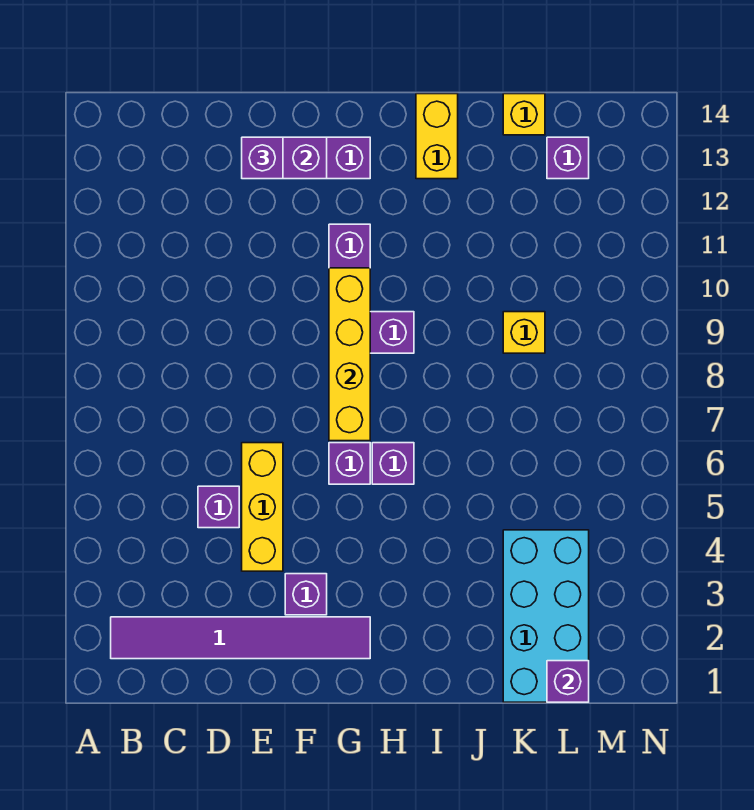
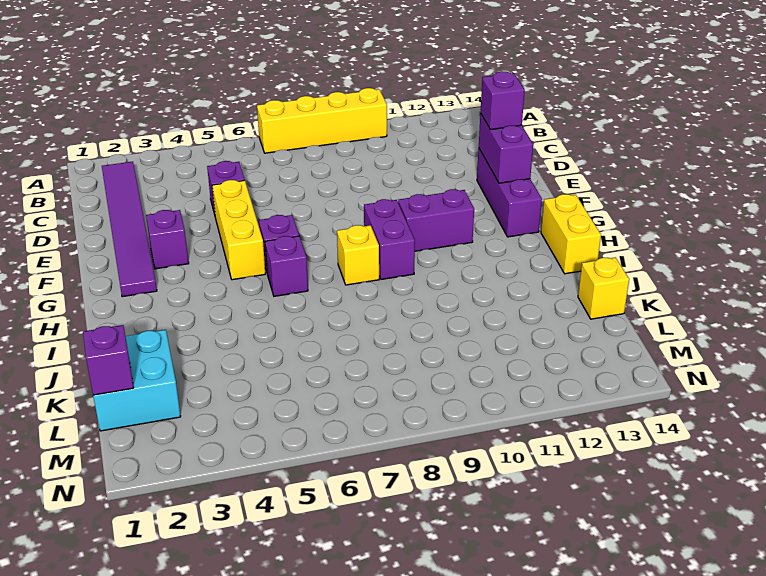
yellow brick E4:E6 level 1 -> yellow brick E5:G5 level 1
yellow brick G7:G10 level 2 -> yellow brick A7:A10 level 1
yellow brick I13:I14 level 1 -> yellow brick H14:I14 level 1
cyan brick K1:L4 level 1 -> cyan brick K1:L2 level 1
yellow brick K9 level 1 -> yellow brick H8 level 1
purple brick L13 level 1 -> none

